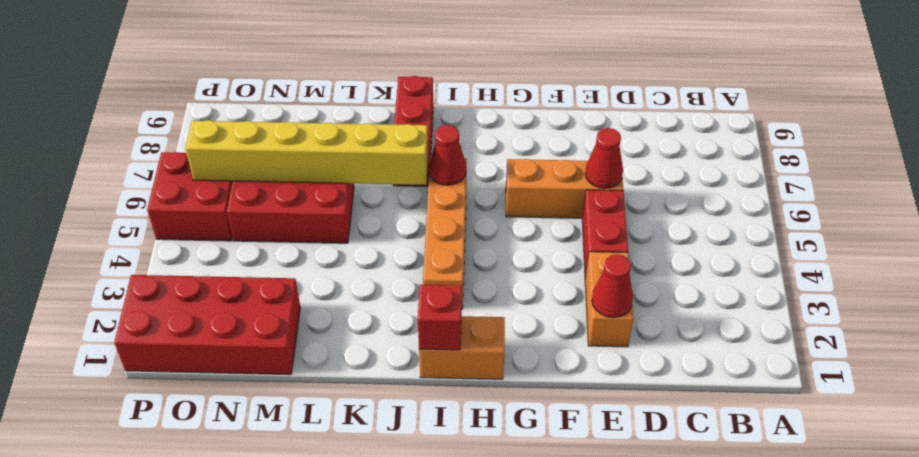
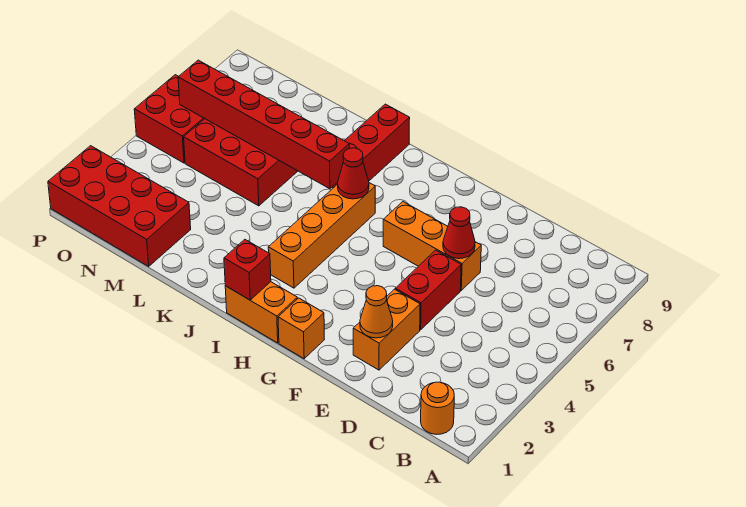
none -> orange round brick B1 level 1
red cone E2 level 2 -> orange cone E2 level 2
none -> orange brick G1 level 1
yellow brick J6:O6 level 2 -> red brick J6:O6 level 2

